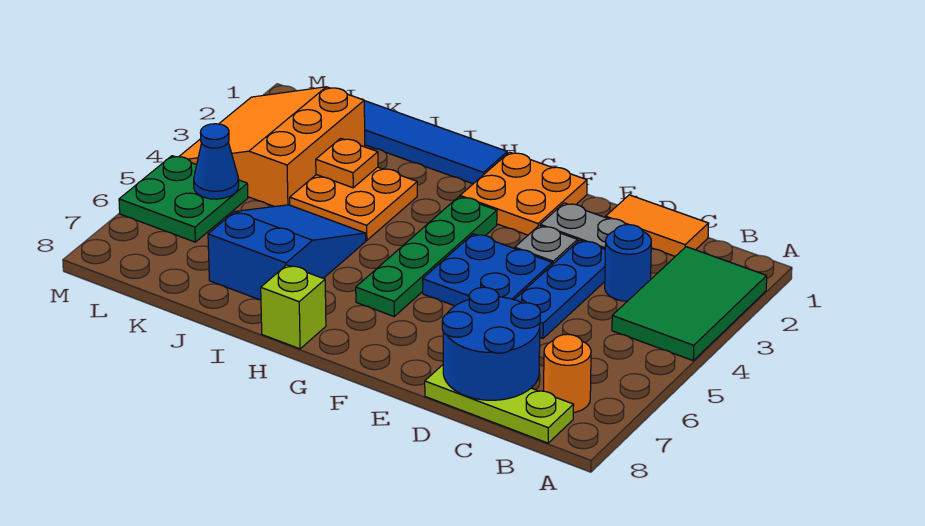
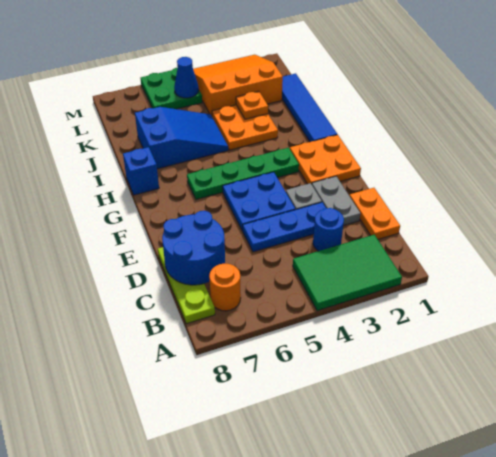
orange tile C1:D1 level 1 -> orange plate C1:D1 level 1
lime brick H8 level 1 -> blue brick H8 level 1

